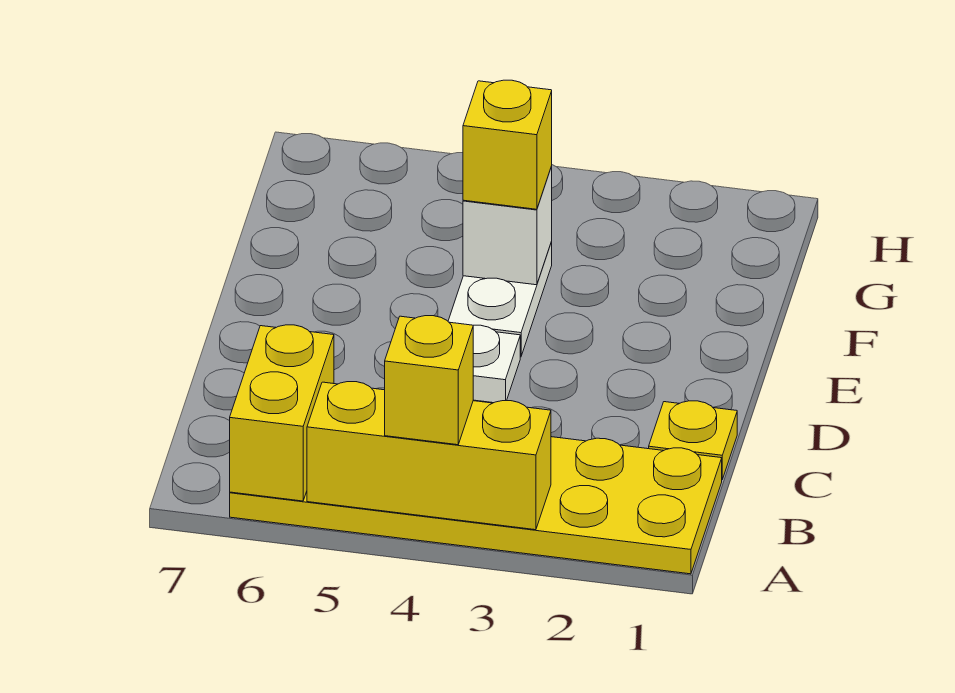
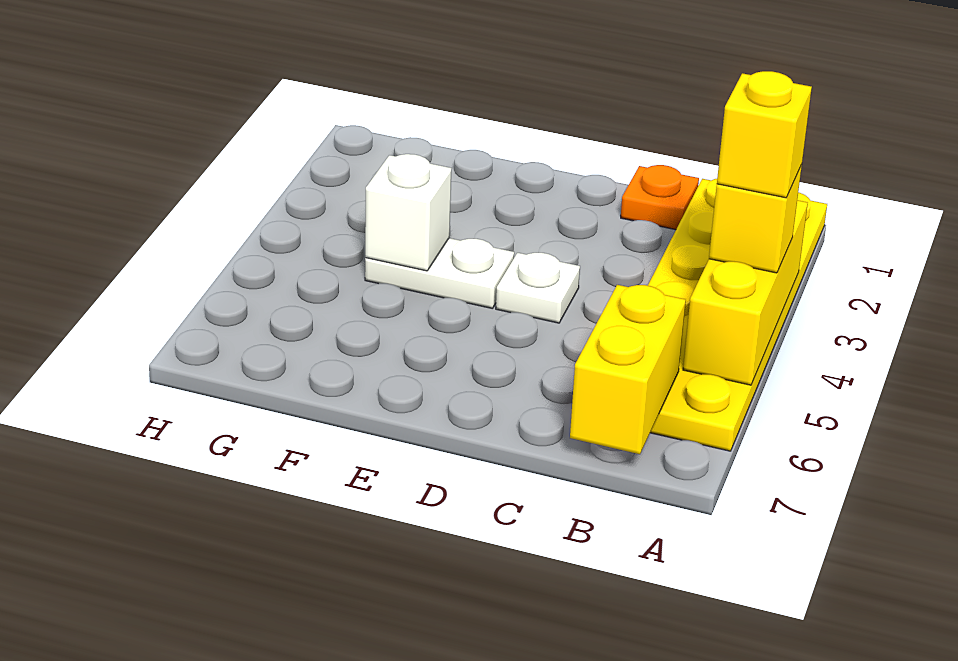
yellow brick A6:B6 level 2 -> yellow brick B6:B7 level 2
yellow plate C1 level 1 -> orange plate C1 level 1
yellow brick F4 level 3 -> yellow brick A4 level 4

